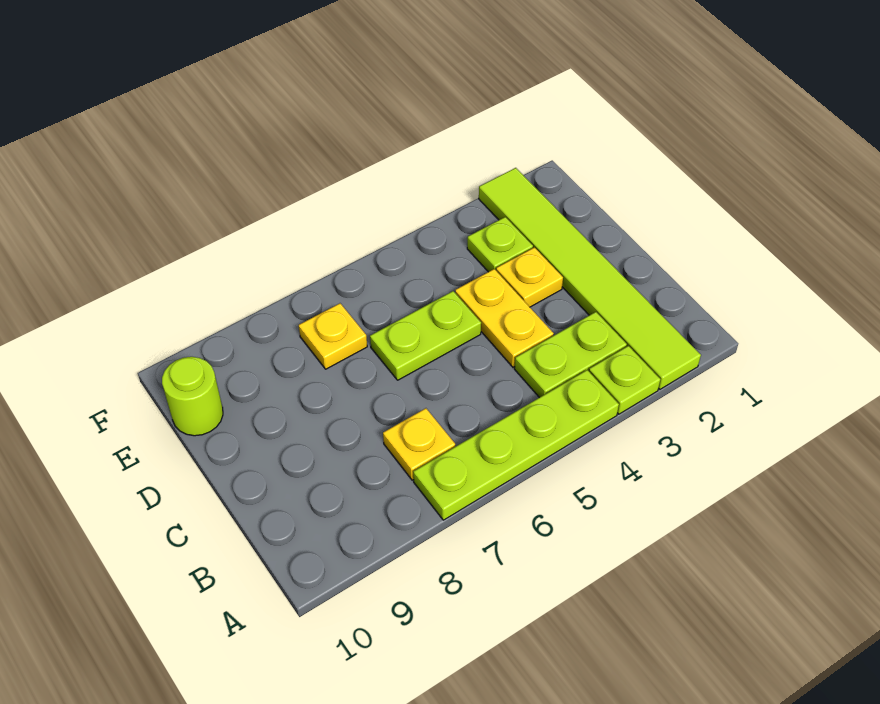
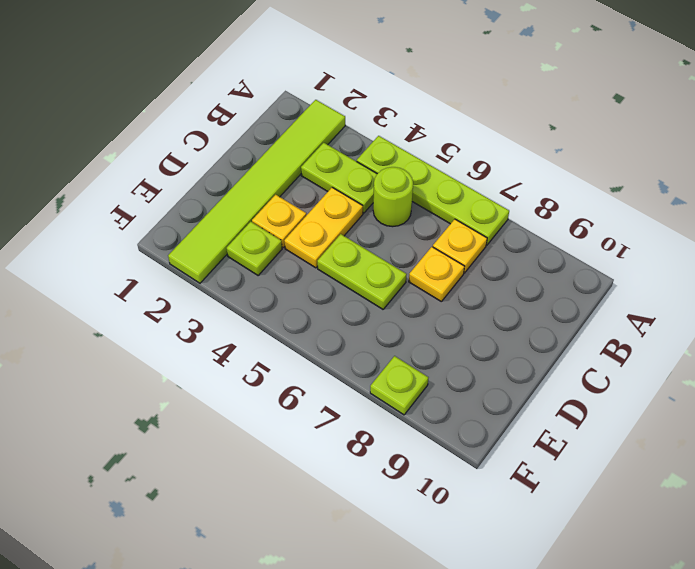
lime plate A3 level 1 -> lime plate F8 level 1
yellow plate E7 level 1 -> yellow plate C7 level 1
lime round brick E10 level 1 -> lime round brick B5 level 1

